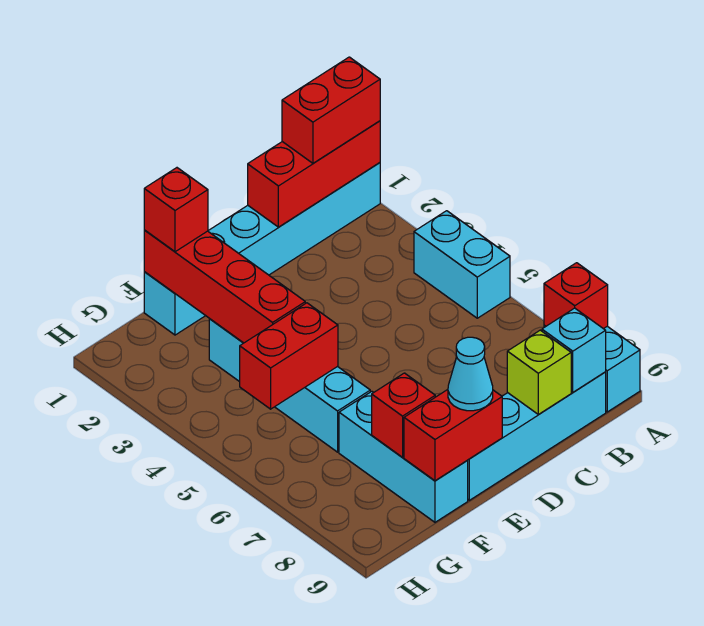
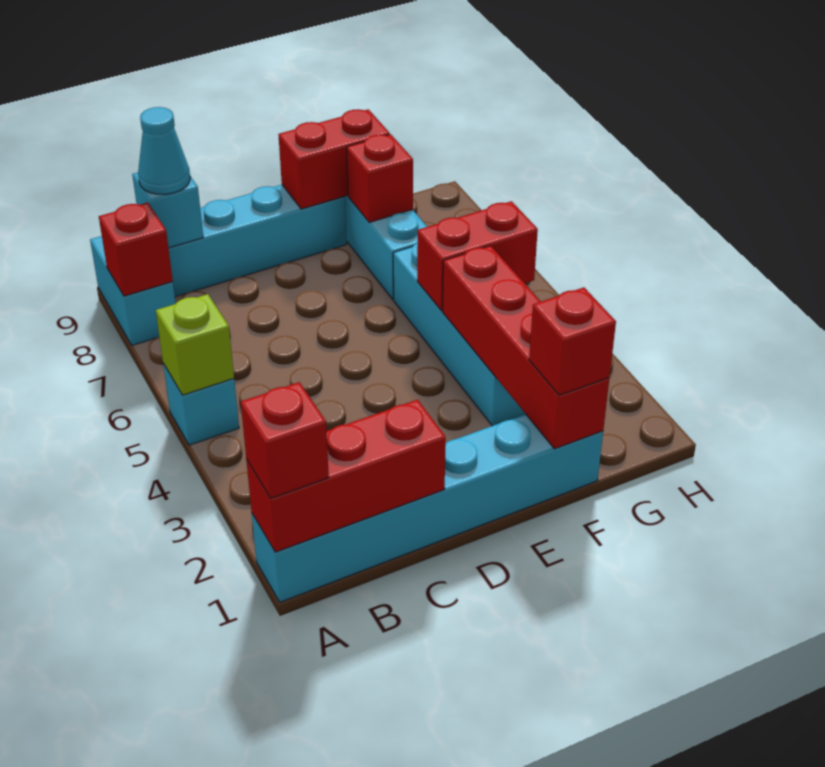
red brick A1:B1 level 3 -> red brick A1 level 3
cyan brick A4:A5 level 1 -> cyan brick A5 level 1
lime brick C9 level 2 -> lime brick A5 level 2
cyan cone E9 level 3 -> cyan cone B9 level 3

